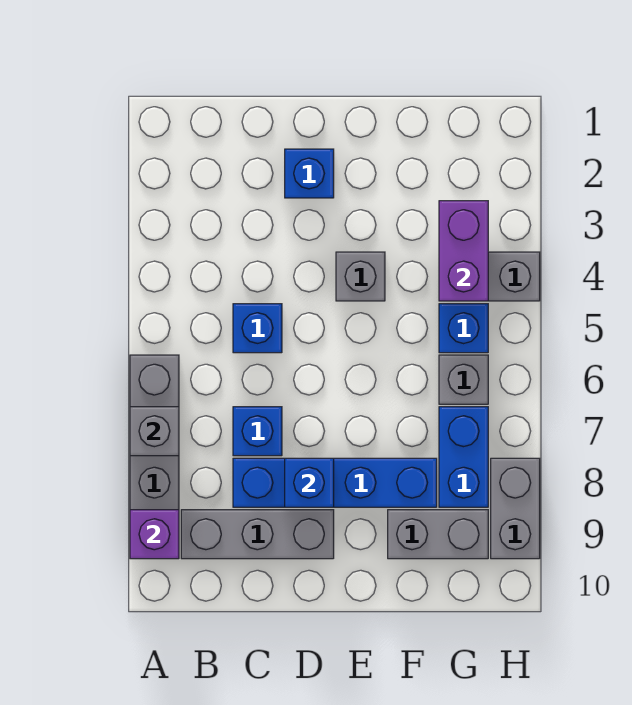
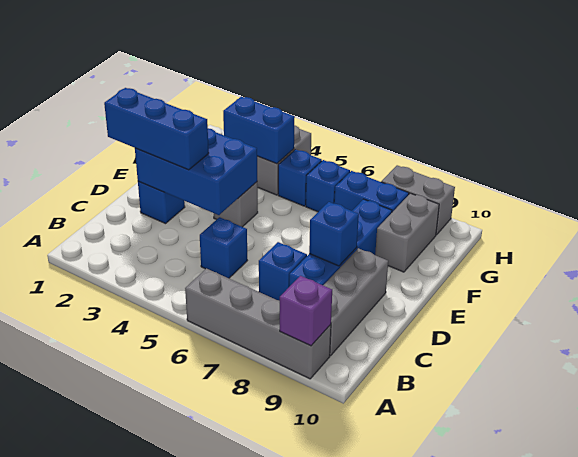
grey brick A7 level 2 -> none
none -> blue brick D1:D3 level 3
none -> blue brick D2:E4 level 2
purple brick G3:G4 level 2 -> blue brick G3:G4 level 2
grey brick G6 level 1 -> blue brick G6 level 1

